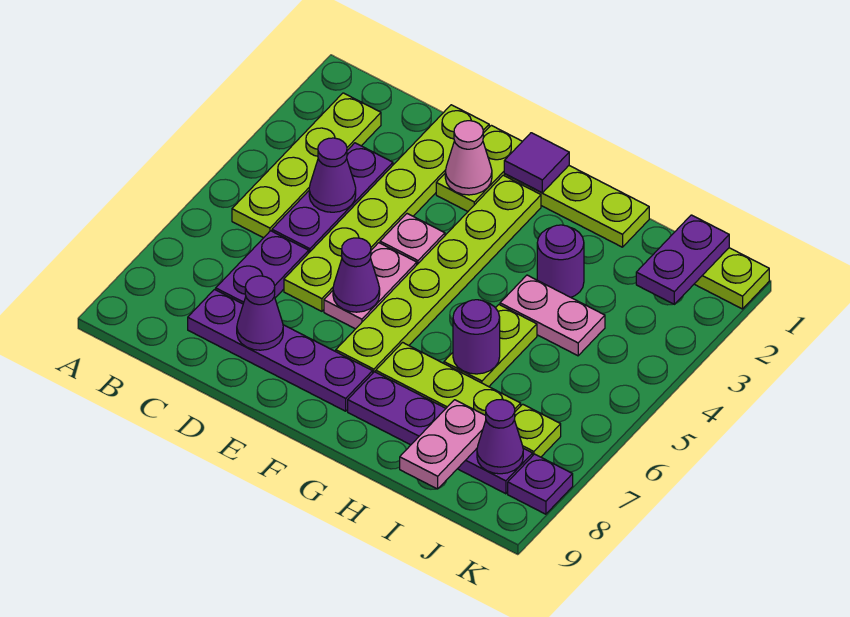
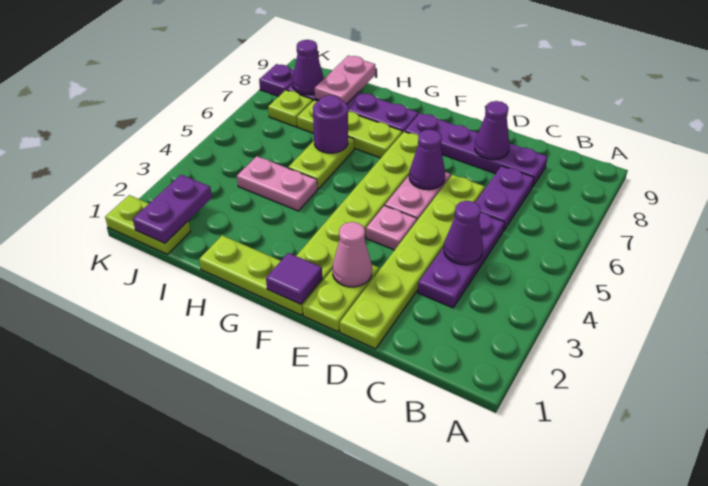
lime plate B2:B5 level 1 -> none
purple round brick H3 level 1 -> none

